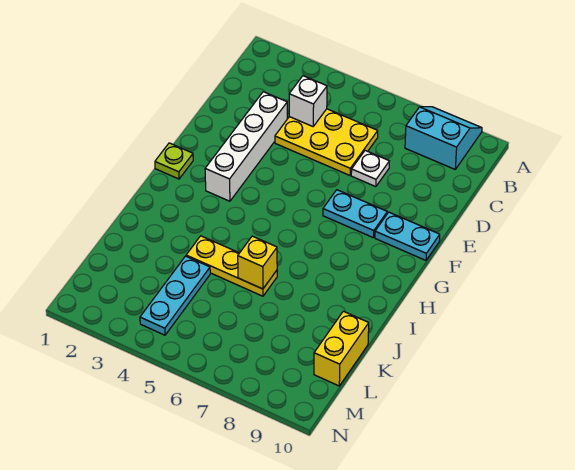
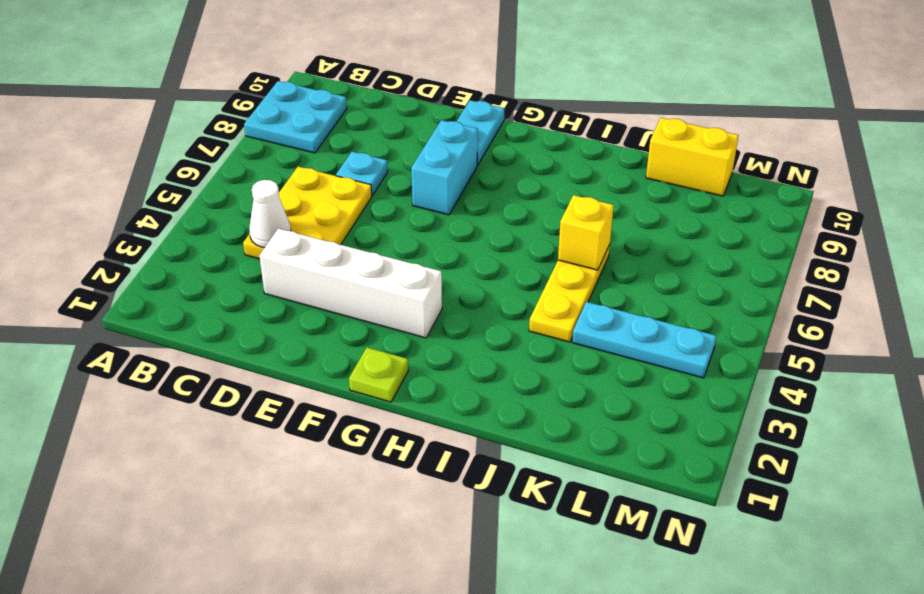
cyan slope A8:B9 level 1 top B -> cyan plate A8:B9 level 1
white brick C4 level 2 -> white cone C4 level 2
white plate D7 level 1 -> cyan plate D7 level 1
cyan plate F7:F8 level 1 -> cyan brick F7:F8 level 1

